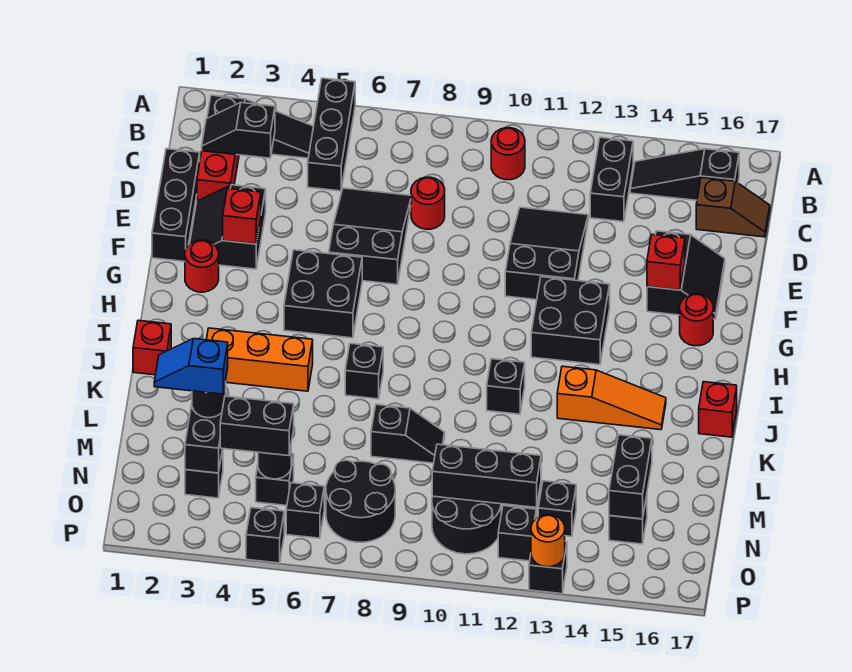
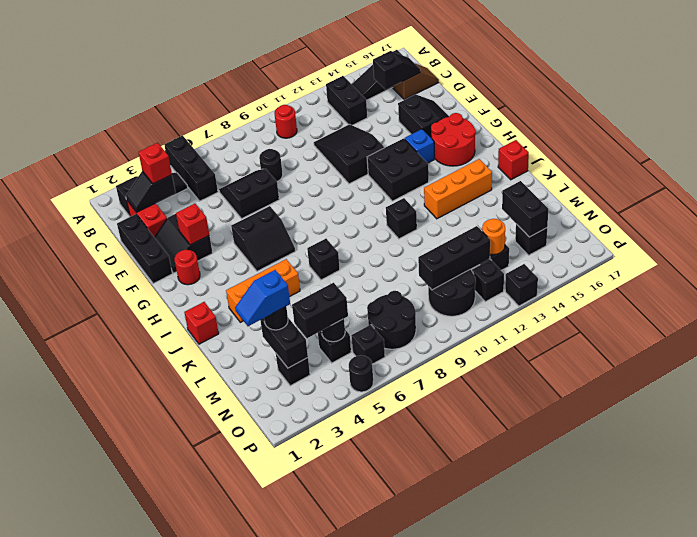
black slope D6:F7 level 1 top F -> black slope D6:E7 level 1 top E
red round brick D8 level 1 -> black round brick D8 level 1
red brick F15 level 2 -> red brick C3 level 3
black brick G5:H6 level 1 -> black slope G5:H6 level 1 top G
none -> blue brick G14 level 1
red round brick G16 level 1 -> red round brick G15:H16 level 1
orange slope J13:J15 level 1 top 13 -> orange brick J13:J15 level 1
black slope L8:L9 level 1 top 8 -> black slope C15:C16 level 2 top 15
black brick P5 level 1 -> black round brick P5 level 1
orange round brick P13 level 2 -> orange round brick N13 level 2

